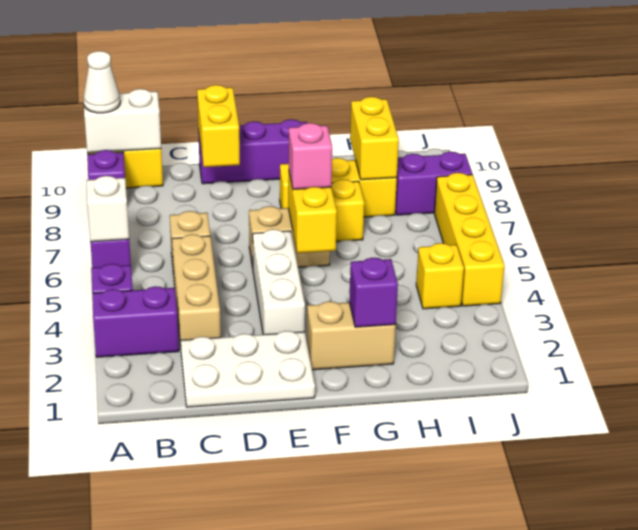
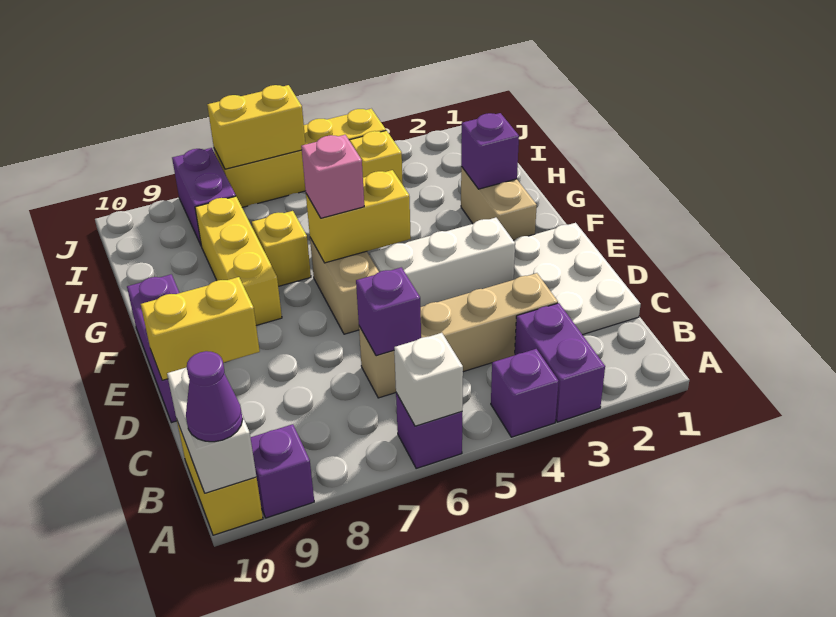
white cone A10 level 3 -> purple cone A10 level 3
none -> purple brick C6 level 2
yellow brick H8:H9 level 2 -> yellow brick J6:J7 level 2

